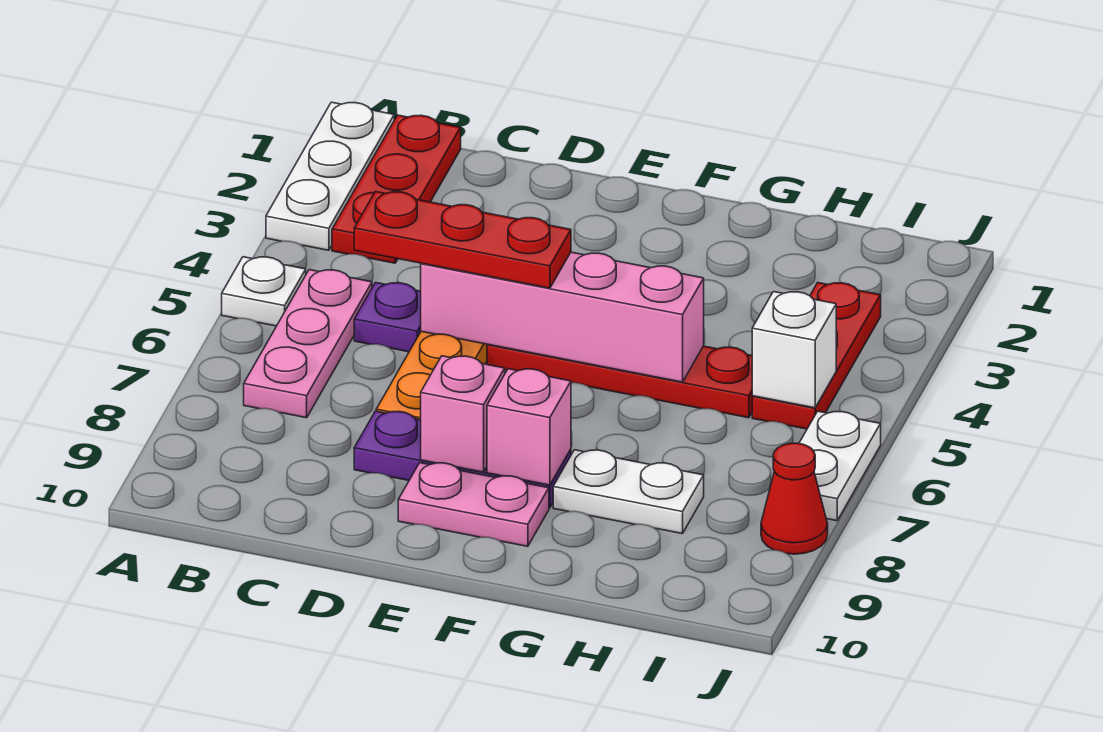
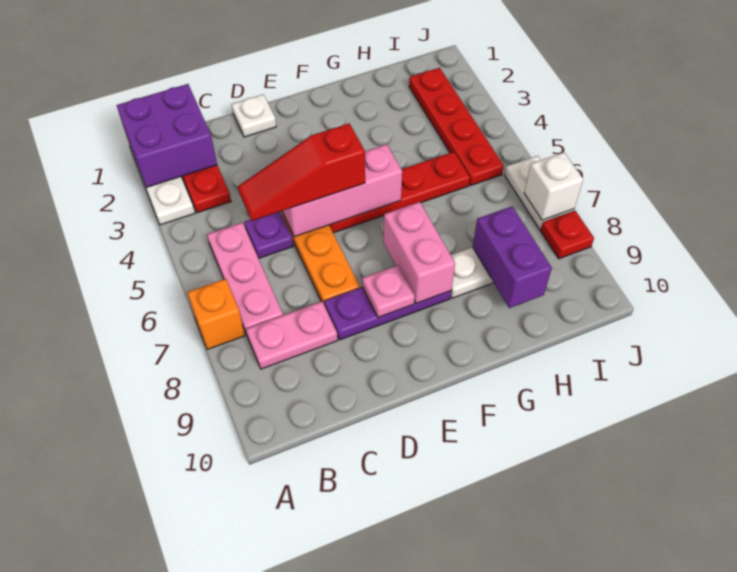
none -> purple brick A1:B2 level 2
white plate A5 level 1 -> white plate D1 level 1
none -> orange brick A7 level 1
red plate C5:E5 level 3 -> red slope C5:E5 level 3 top E
pink brick D5:G5 level 2 -> pink brick D5:F5 level 2
pink brick E8 level 2 -> pink plate E8 level 2
pink plate E9:F9 level 1 -> pink plate B8:C8 level 1
pink brick F8 level 2 -> pink brick F7:F8 level 2
none -> purple brick H8:H9 level 2
red plate I3:I5 level 1 -> red plate I2:I5 level 1
white brick I5 level 2 -> white brick J7 level 2
red cone J8 level 1 -> red plate J8 level 1

